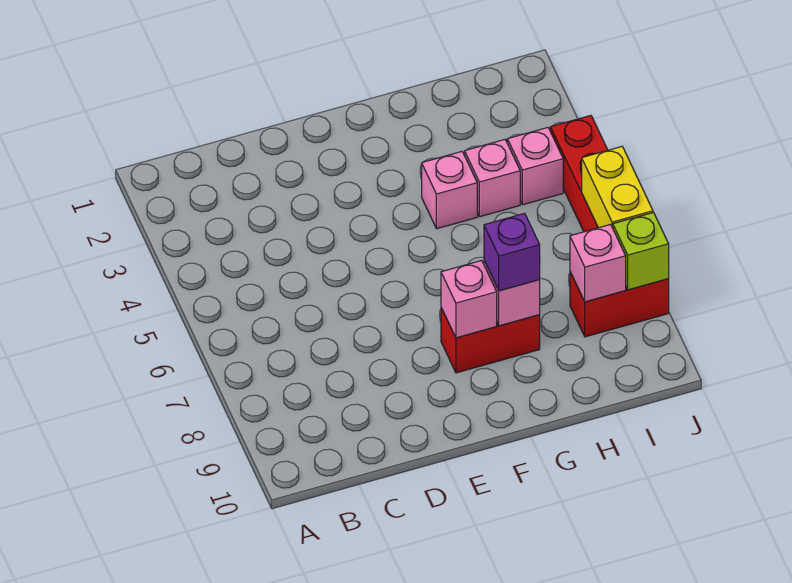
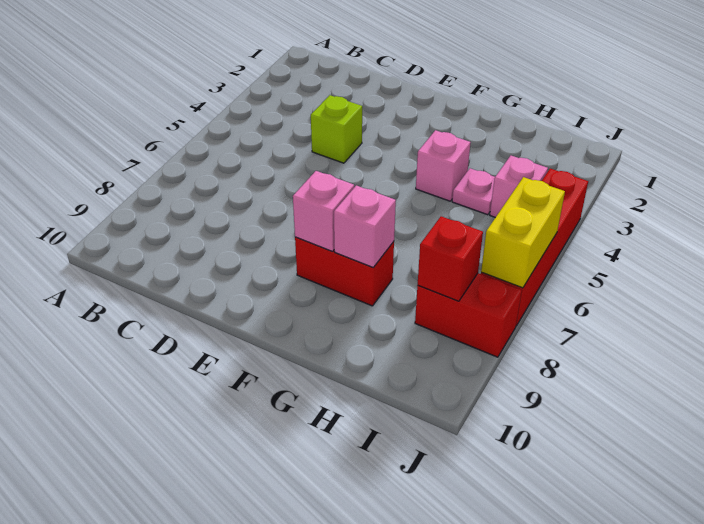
purple brick G8 level 3 -> none
pink brick H4 level 1 -> pink plate H4 level 1
pink brick I8 level 2 -> red brick I8 level 2
lime brick J8 level 2 -> lime brick D4 level 1

